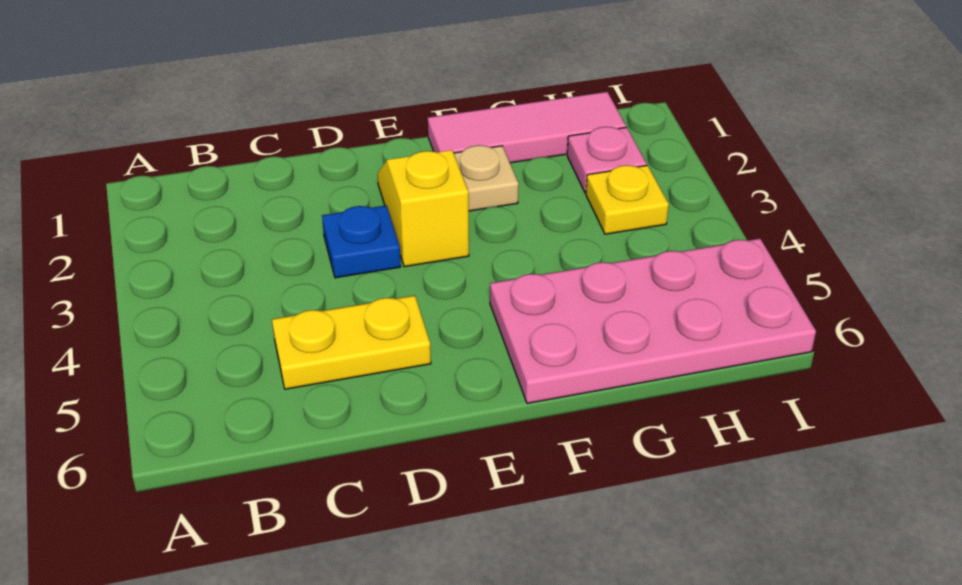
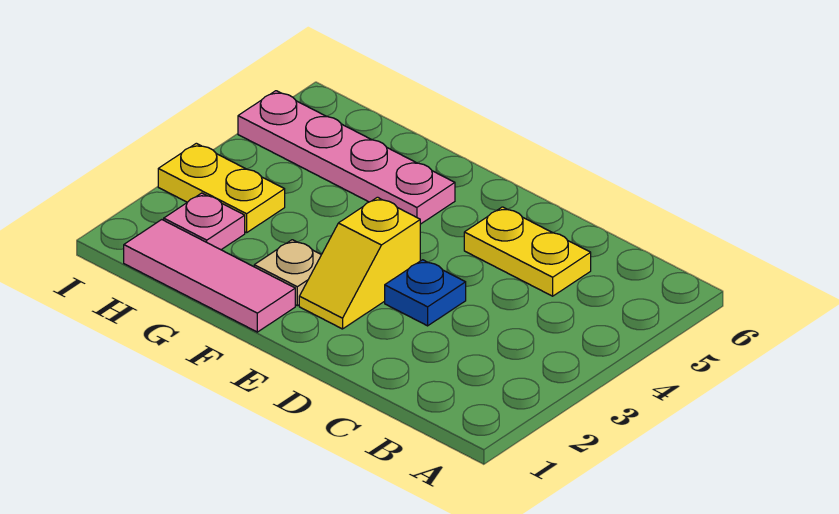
pink plate F5:I6 level 1 -> pink plate F5:I5 level 1
yellow plate H3 level 1 -> yellow plate H3:I3 level 1

